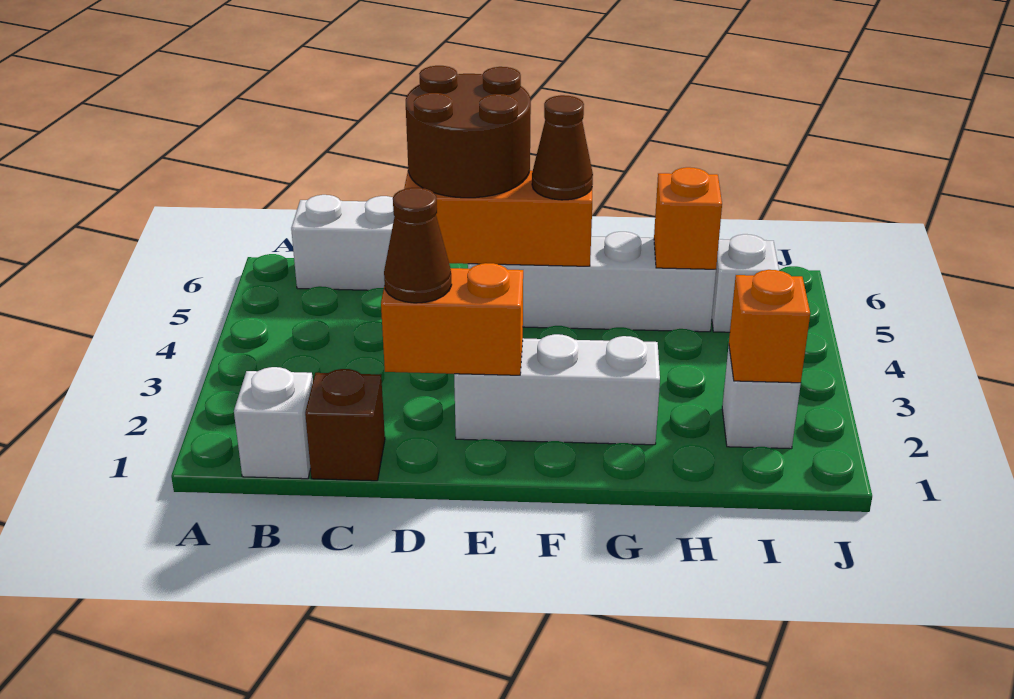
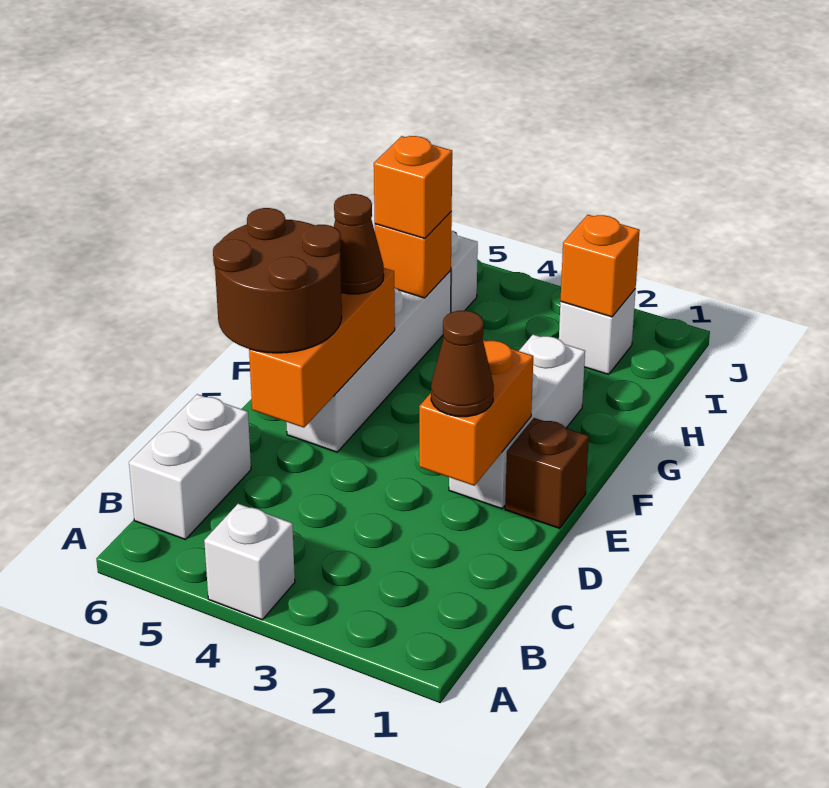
white brick B1 level 1 -> white brick A4 level 1
brown brick C1 level 1 -> brown brick E1 level 1
none -> orange brick H5 level 3

